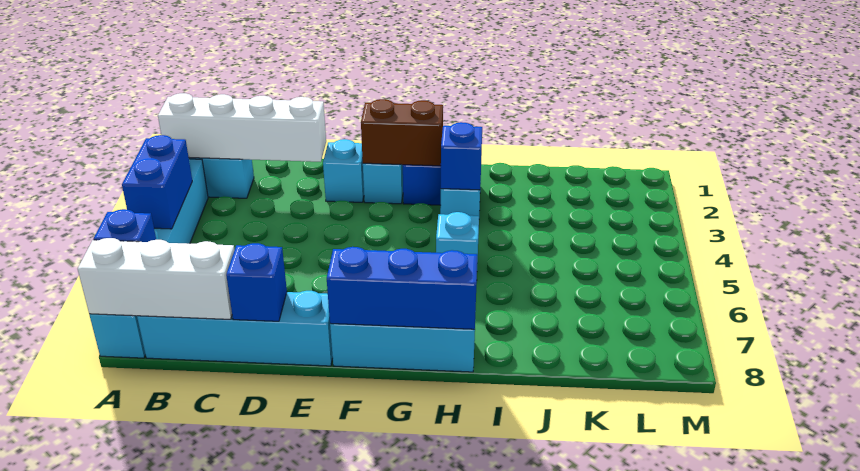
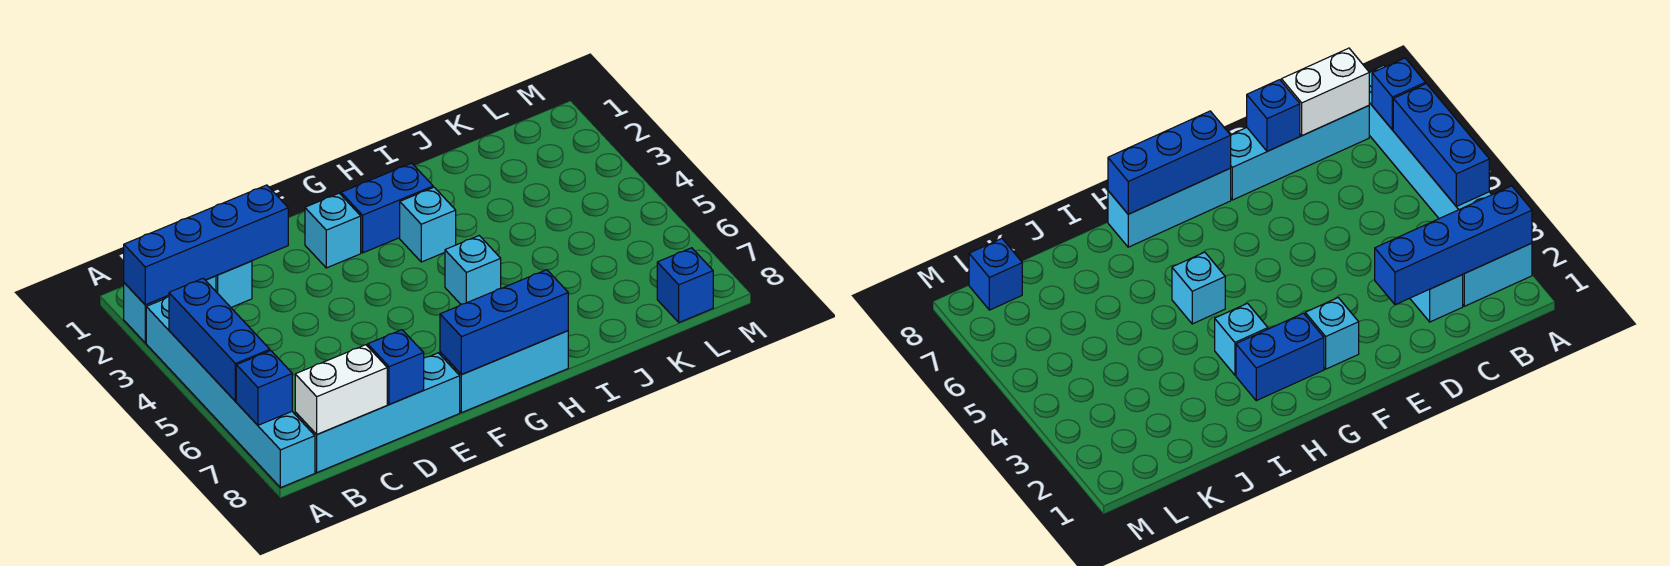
white brick A2:D2 level 2 -> blue brick A2:D2 level 2
blue brick A4:A5 level 2 -> blue brick A4:A6 level 2
white brick A8:C8 level 2 -> white brick B8:C8 level 2
cyan brick E2 level 1 -> cyan brick C2 level 1
brown brick F2:G2 level 2 -> none
blue brick H3 level 2 -> blue brick L8 level 1

